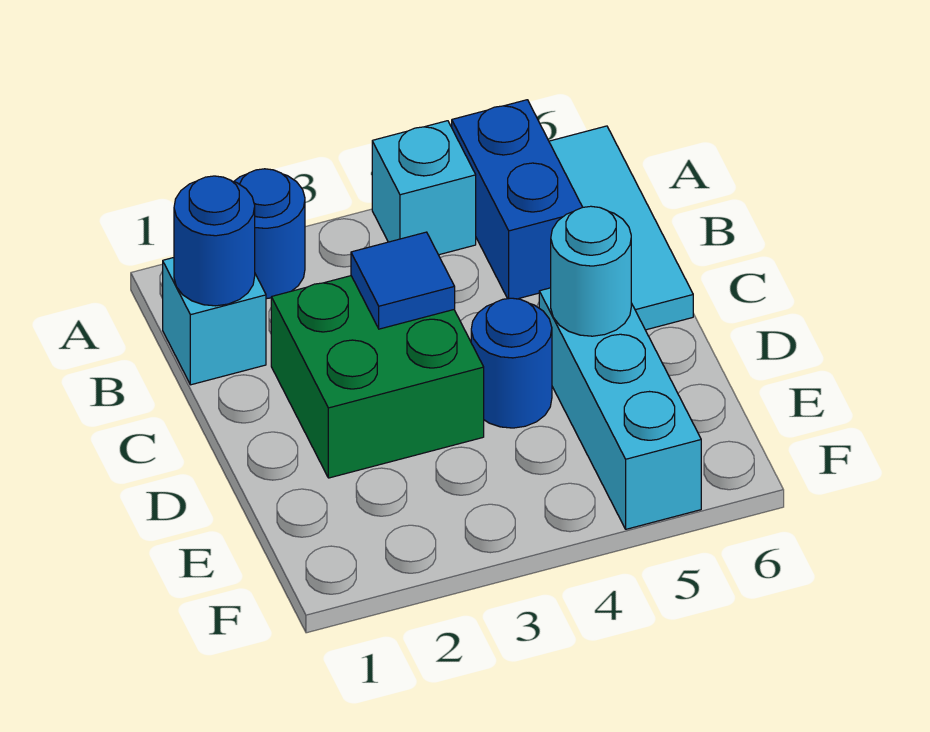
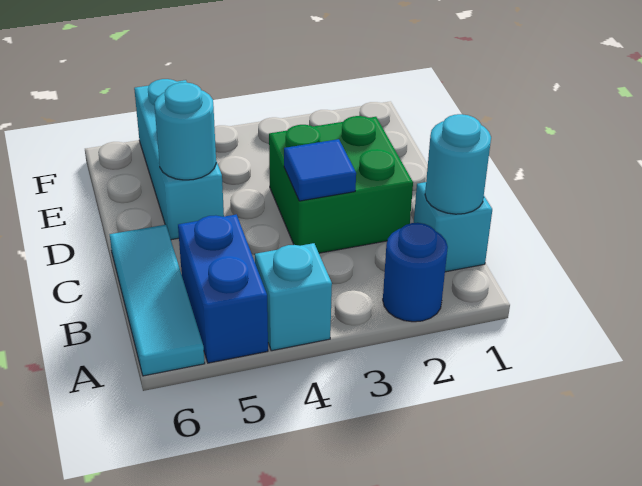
blue round brick B1 level 2 -> cyan round brick B1 level 2
blue round brick D4 level 1 -> none

